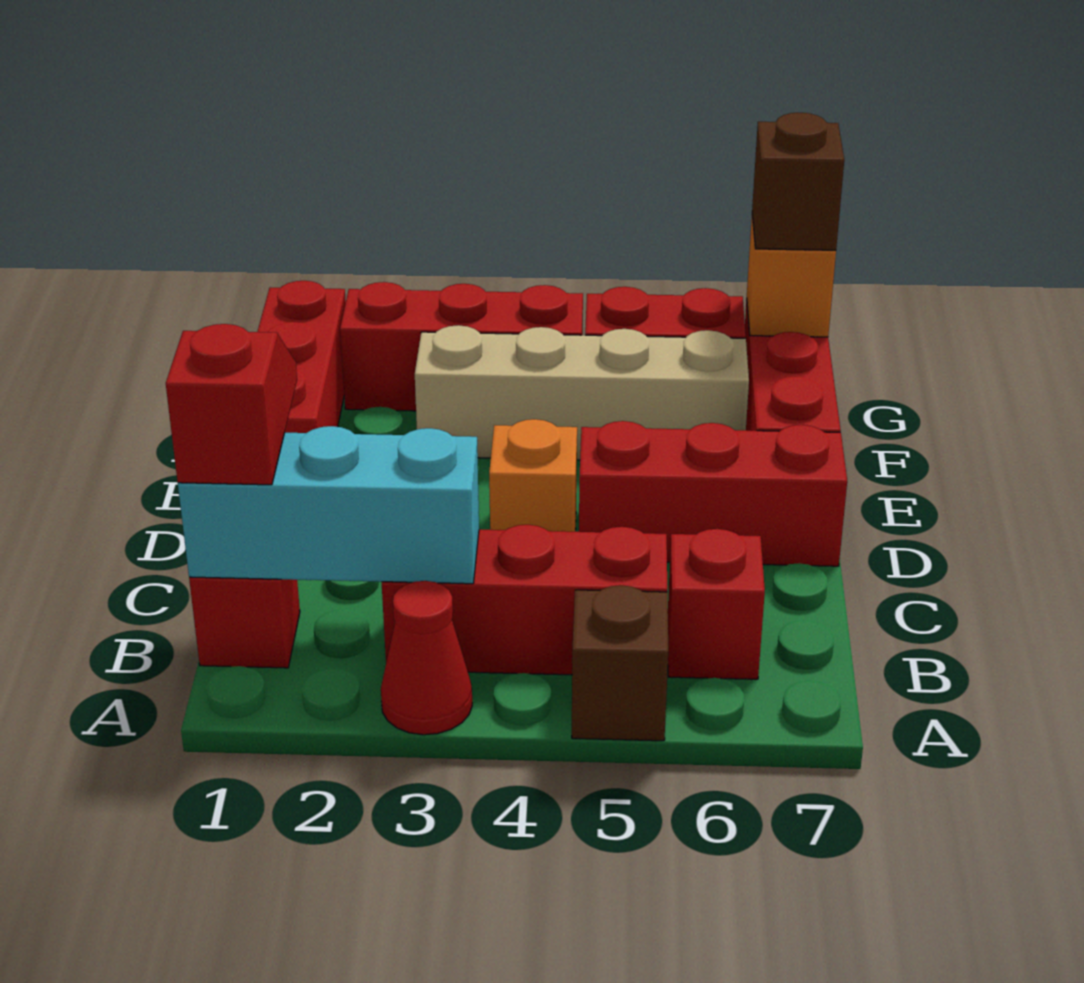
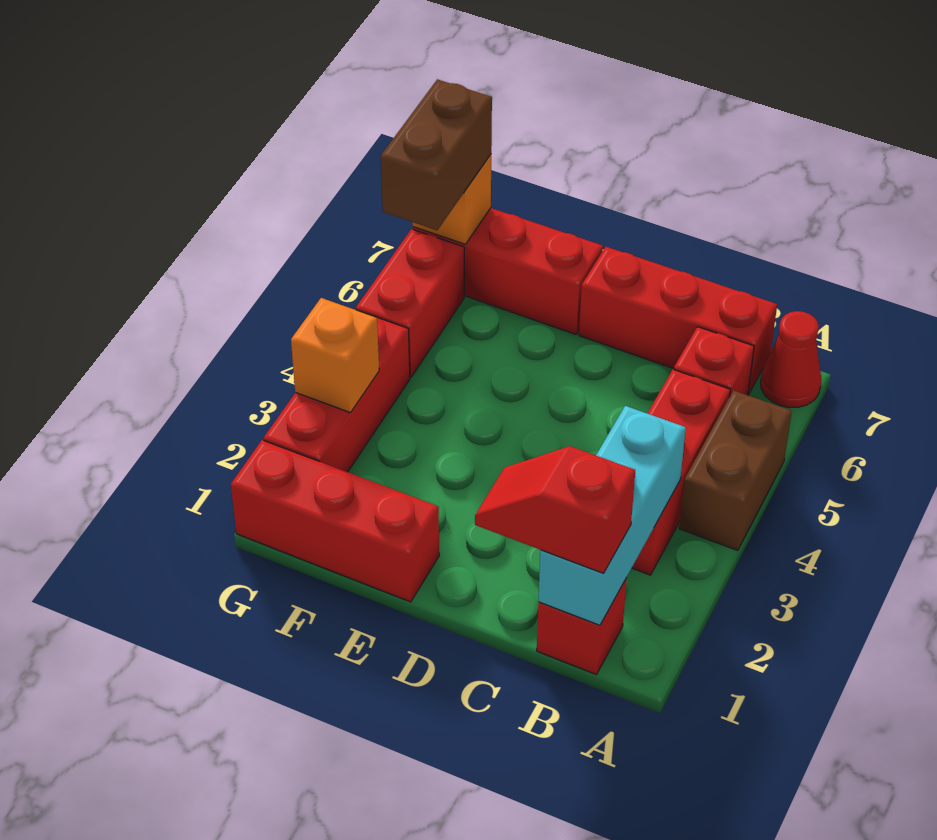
red cone A3 level 1 -> red cone A7 level 1
brown brick A5 level 1 -> brown brick A4:A5 level 1
orange brick D4 level 1 -> orange brick G3 level 2
red brick D5:D7 level 1 -> red brick B7:D7 level 1
tan brick F3:F6 level 1 -> none
brown brick G7 level 3 -> brown brick G6:G7 level 3

